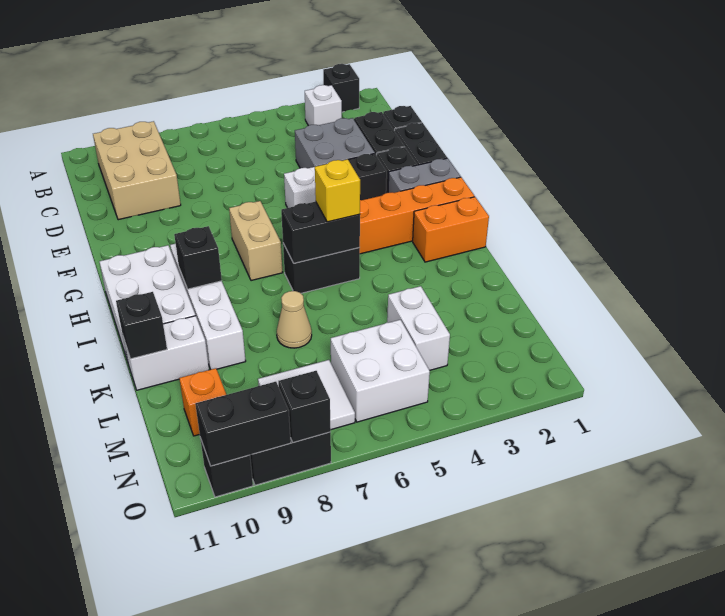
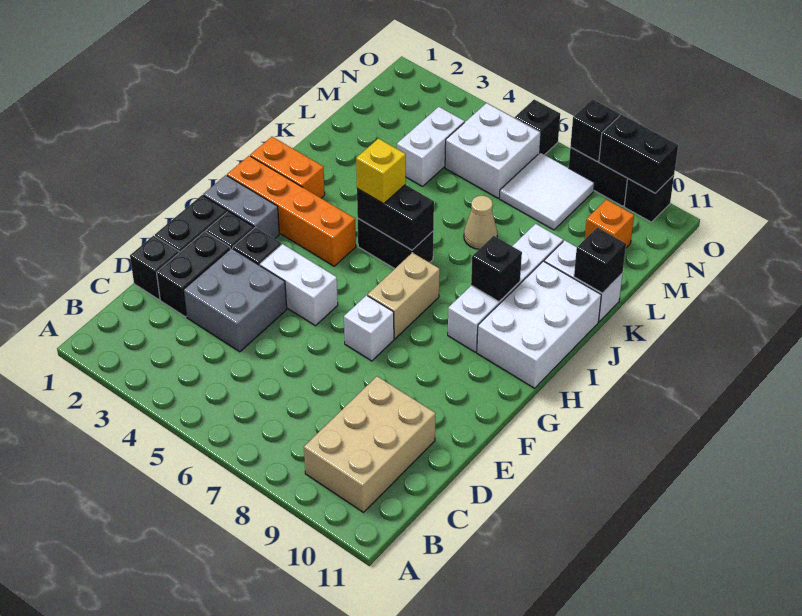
black brick A2 level 1 -> black brick O6 level 1
white brick B3 level 1 -> white brick F7 level 1

